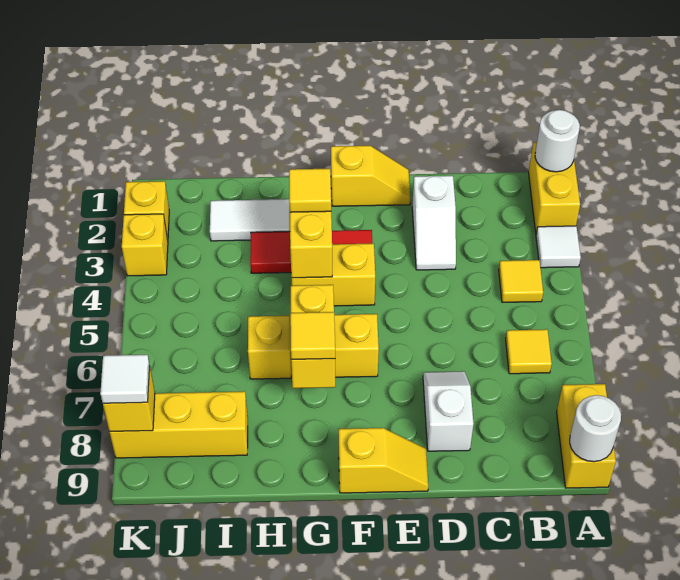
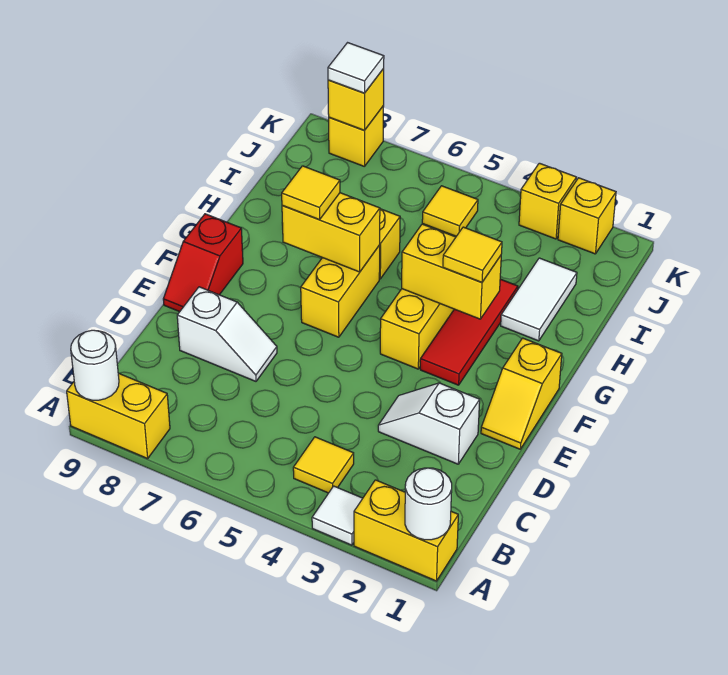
yellow tile B6 level 1 -> yellow tile J5 level 1
yellow slope E9:F9 level 1 top F -> red slope E9:F9 level 1 top F
yellow brick I8:K8 level 1 -> yellow brick K8 level 1

